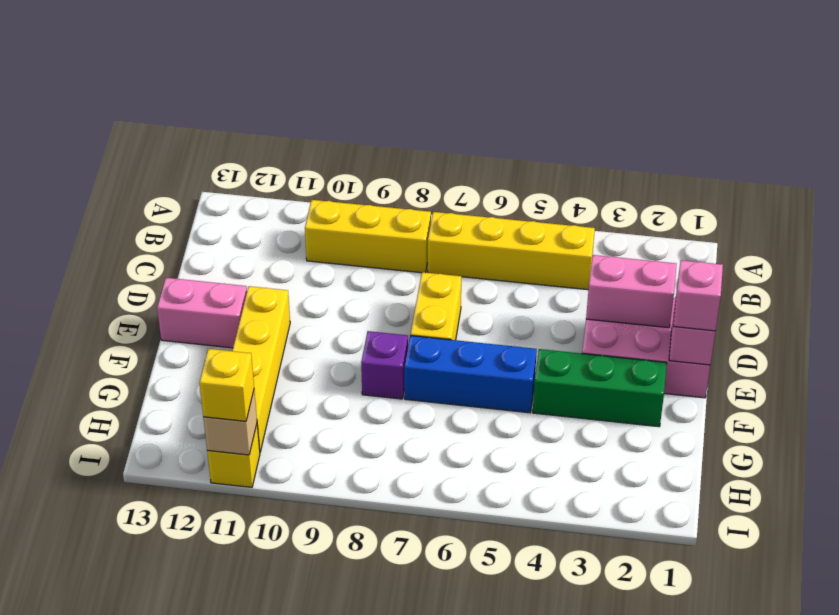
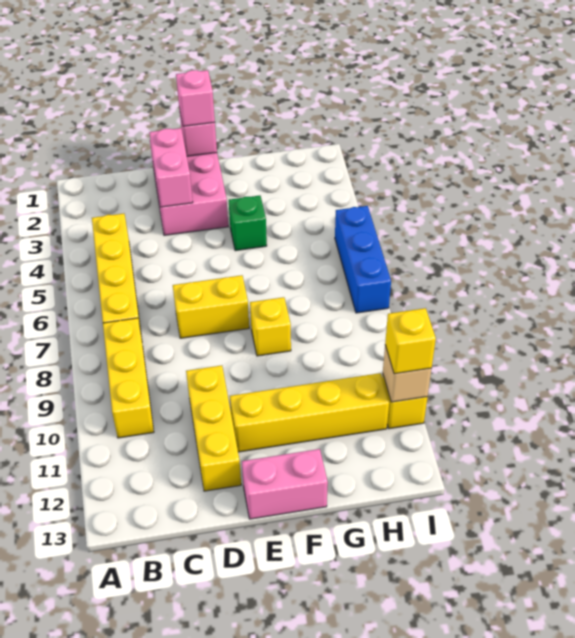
none -> yellow brick D10:D12 level 1
pink brick E12:E13 level 1 -> pink brick E13:F13 level 1
green brick F2:F4 level 1 -> green brick F4 level 1
blue brick F5:F7 level 1 -> blue brick I5:I7 level 1
purple brick F8 level 1 -> yellow brick F8 level 1

